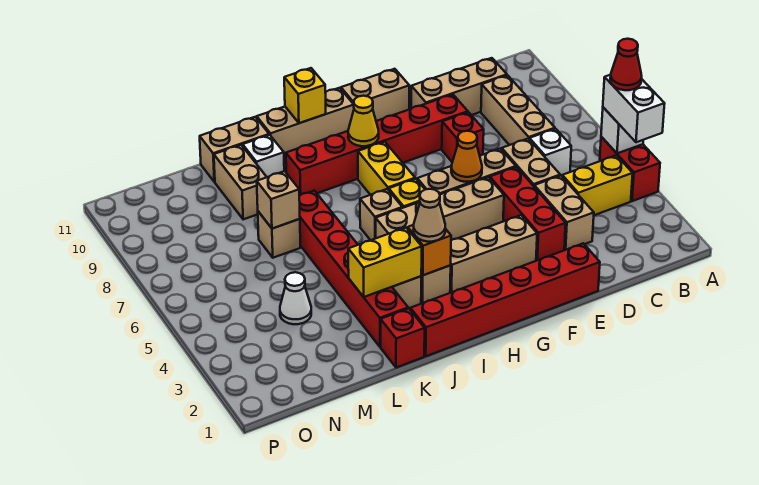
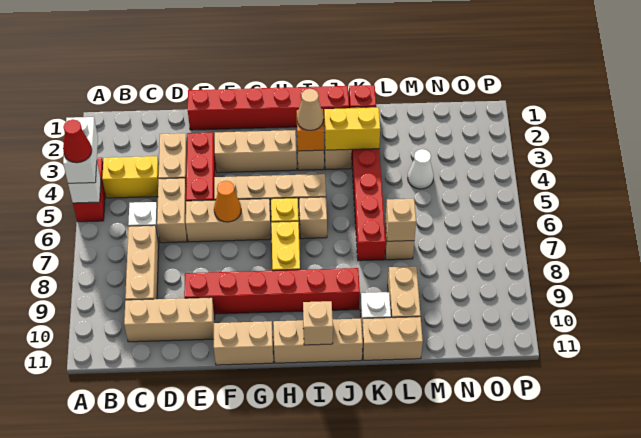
red brick E8 level 1 -> none
yellow cone H9 level 2 -> none
yellow brick I11 level 2 -> tan brick I11 level 2

